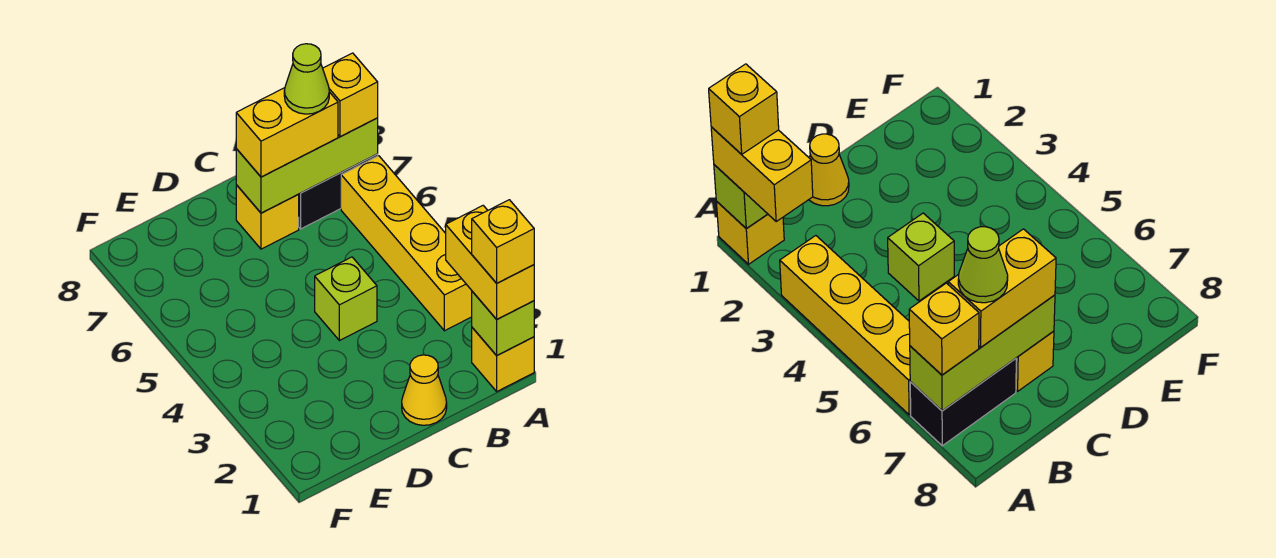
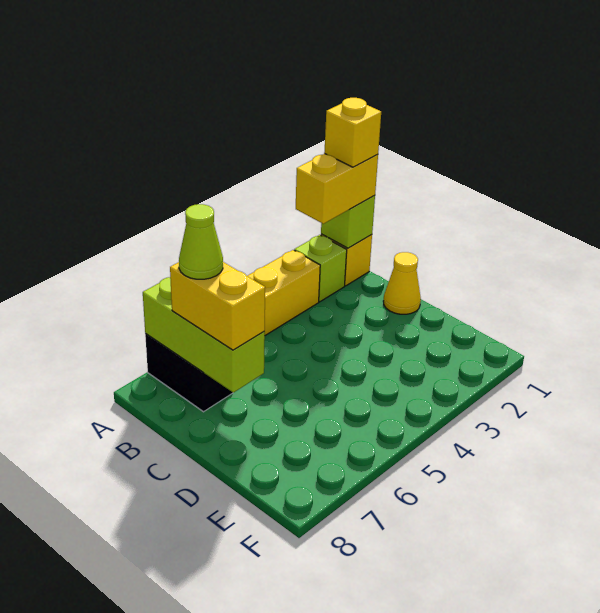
yellow brick A7 level 3 -> none
lime brick C4 level 1 -> lime brick A2 level 1
yellow brick C7 level 1 -> none

